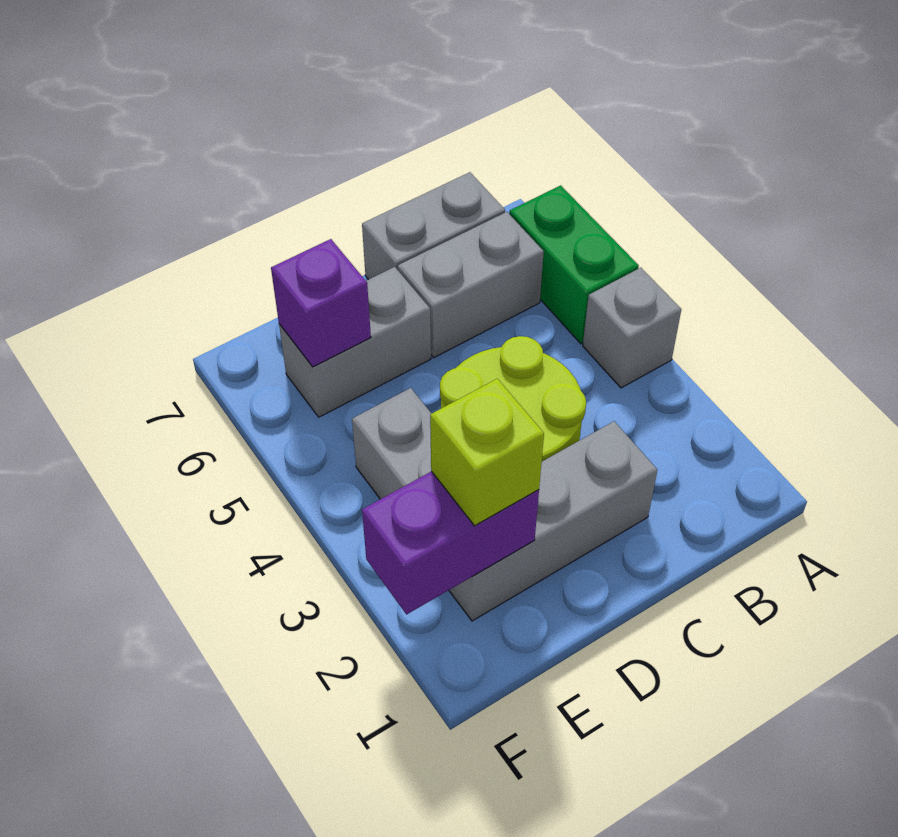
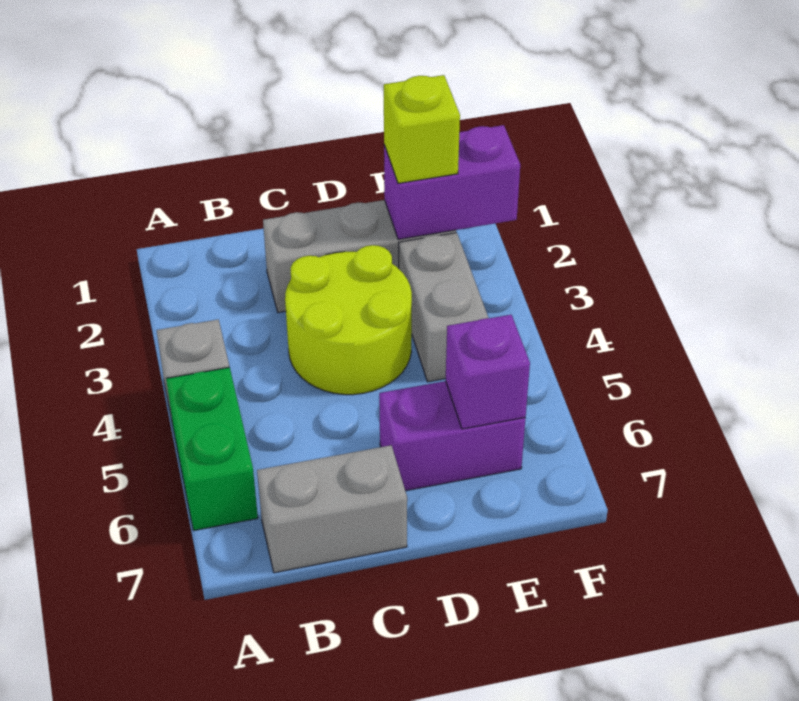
grey brick B6:C6 level 1 -> none
grey brick D6:E6 level 1 -> purple brick D6:E6 level 1

